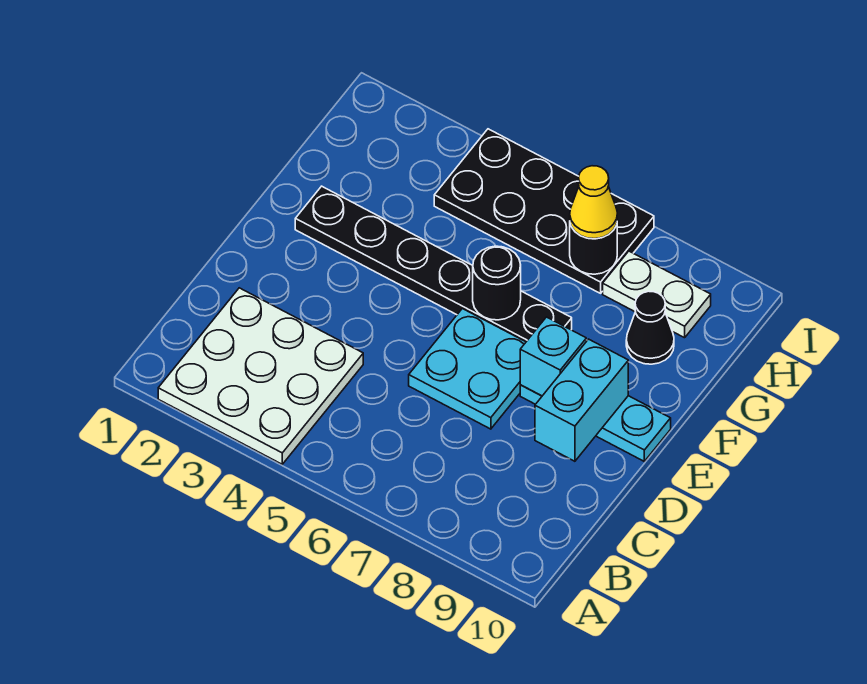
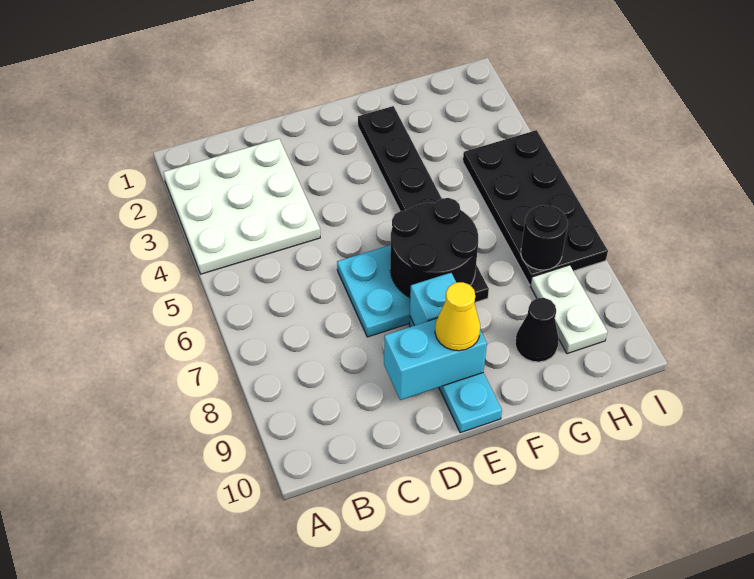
black round brick F6 level 2 -> black round brick E6:F7 level 2
yellow cone H7 level 3 -> yellow cone E9 level 3

